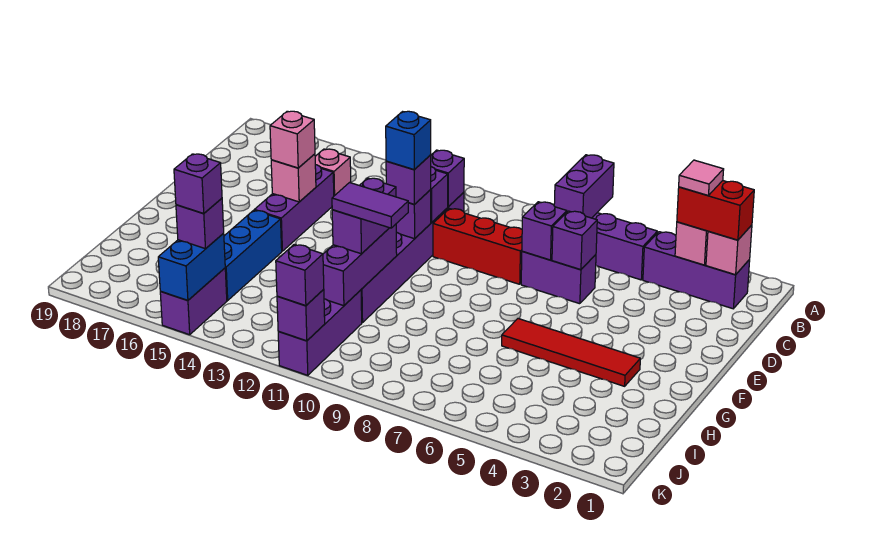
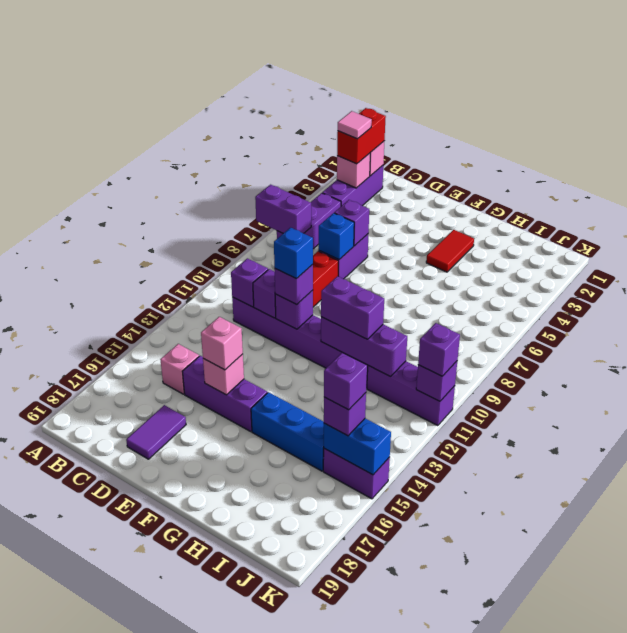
purple brick D7 level 2 -> blue brick D7 level 2
red tile G3:G6 level 1 -> red tile G3:G4 level 1
purple tile H10:H11 level 4 -> purple tile D17:D18 level 1

